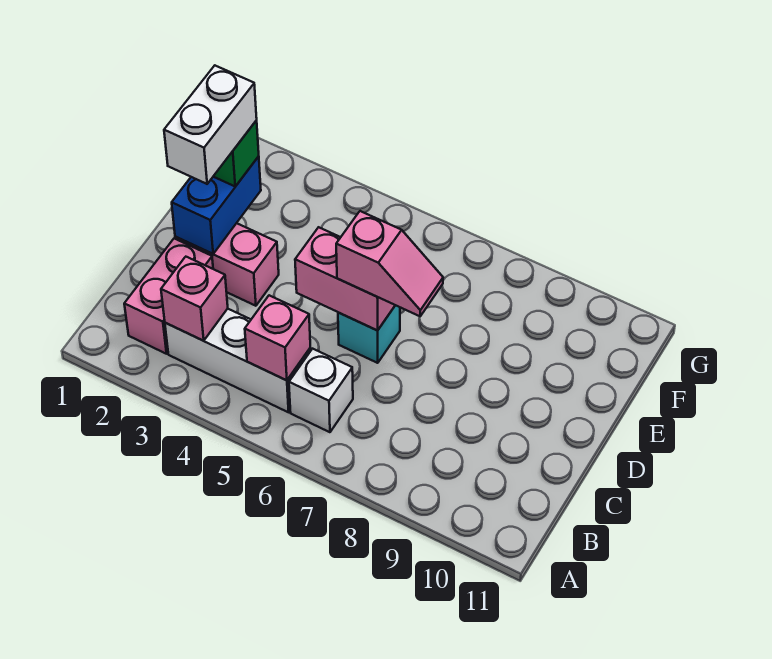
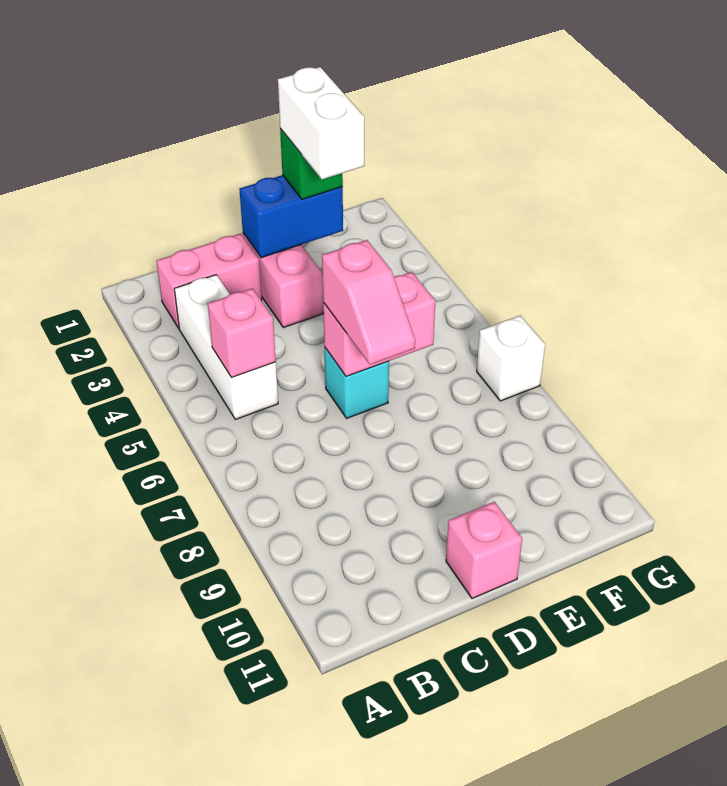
pink brick B3 level 2 -> pink brick D11 level 1
white brick B6 level 1 -> white brick G7 level 1
white brick D2:E2 level 4 -> white brick E2:E3 level 4
pink brick D5:D6 level 2 -> pink brick D6:E6 level 2

